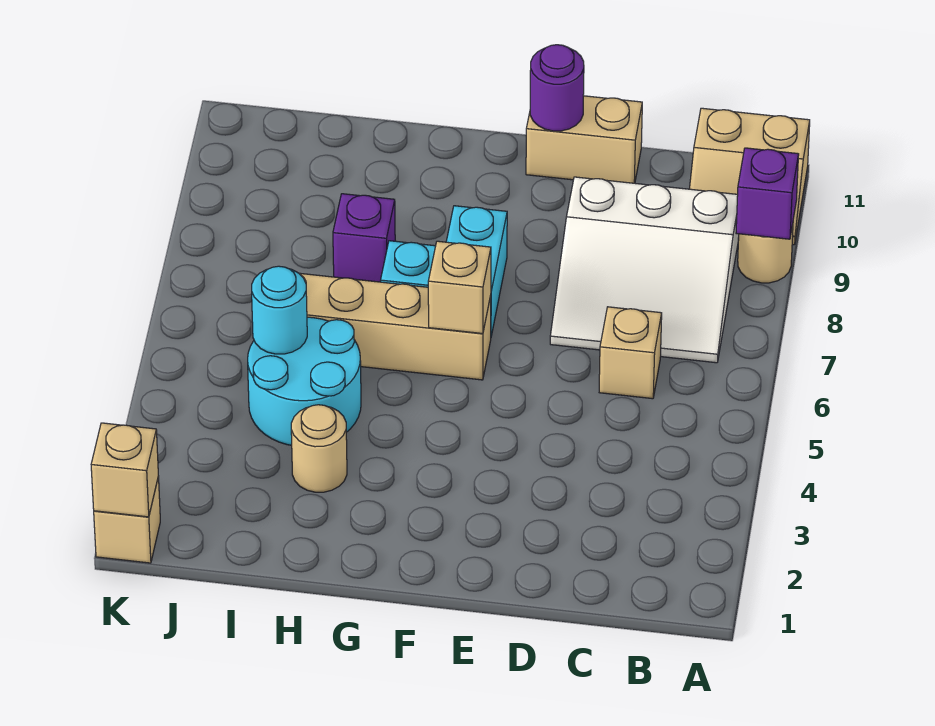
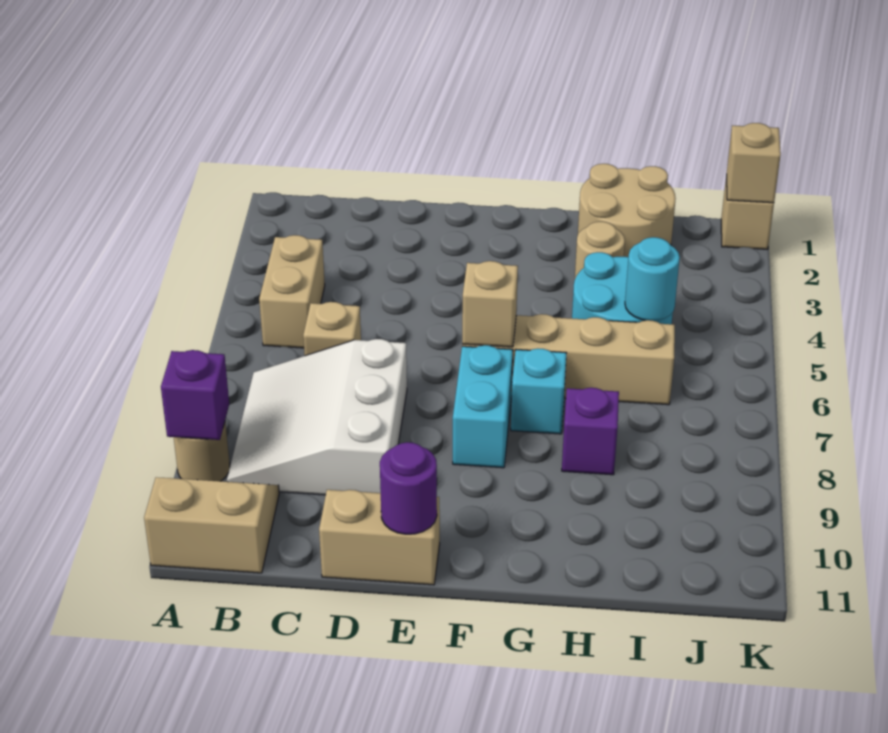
none -> tan brick B4:B5 level 1
white slope B7:D9 level 1 top 9 -> white slope B7:D9 level 1 top D
none -> tan round brick H1:I2 level 1

